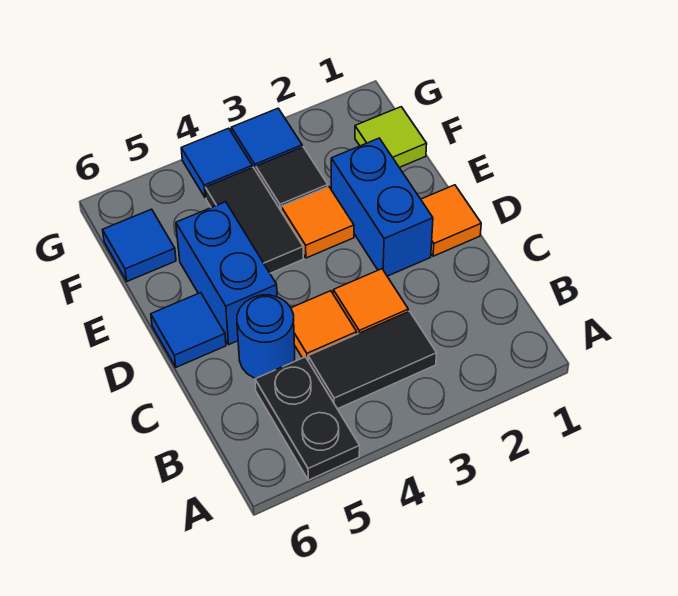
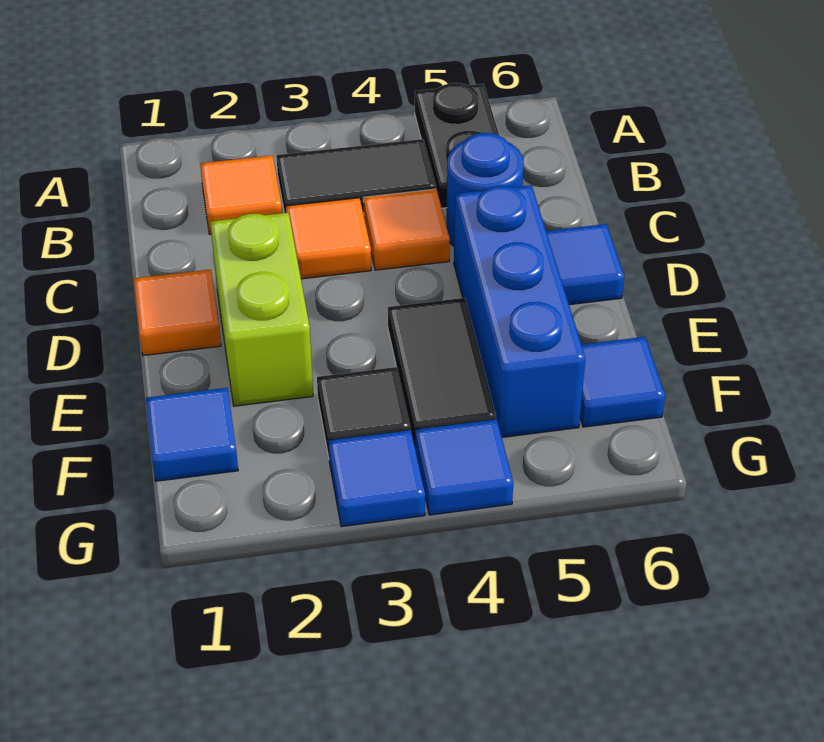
blue brick D2:E2 level 1 -> lime brick D2:E2 level 1
blue brick D5:E5 level 1 -> blue brick D5:F5 level 1
orange tile E3 level 1 -> orange tile B2 level 1
lime tile F1 level 1 -> blue tile F1 level 1

